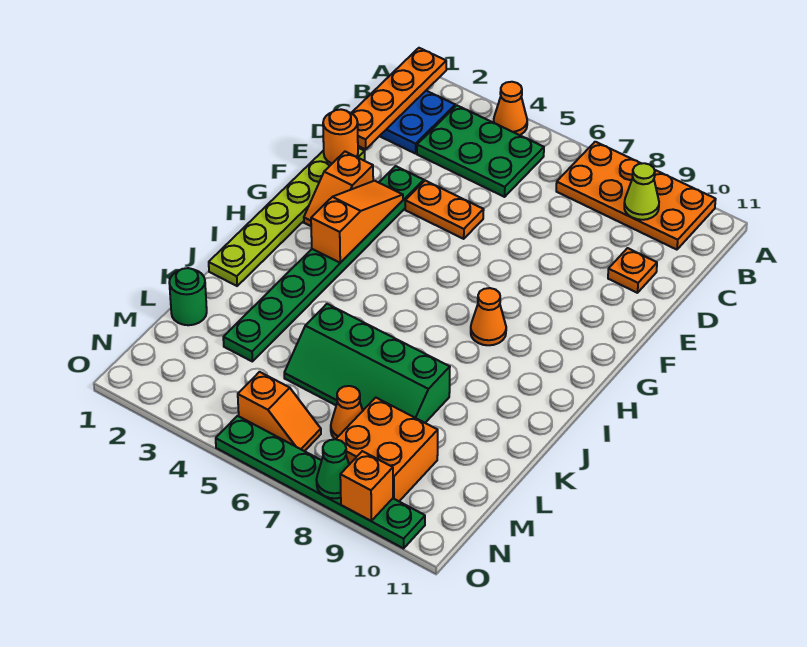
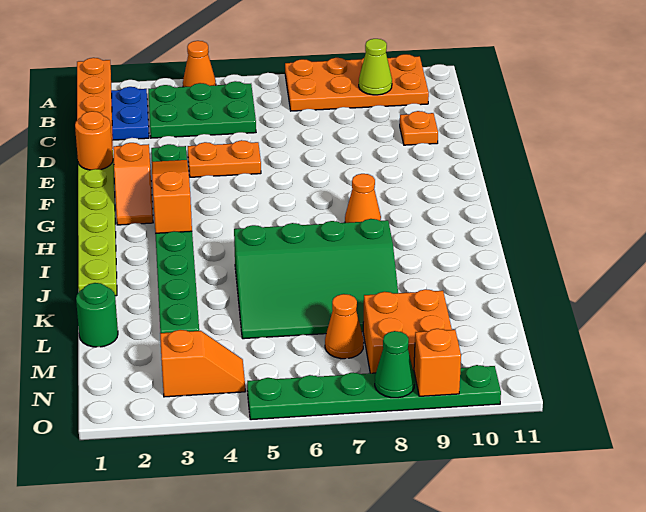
green slope K5:L8 level 1 top K -> green slope J5:L8 level 1 top J
orange slope N5:N6 level 1 top 5 -> orange slope N3:N4 level 1 top 3

